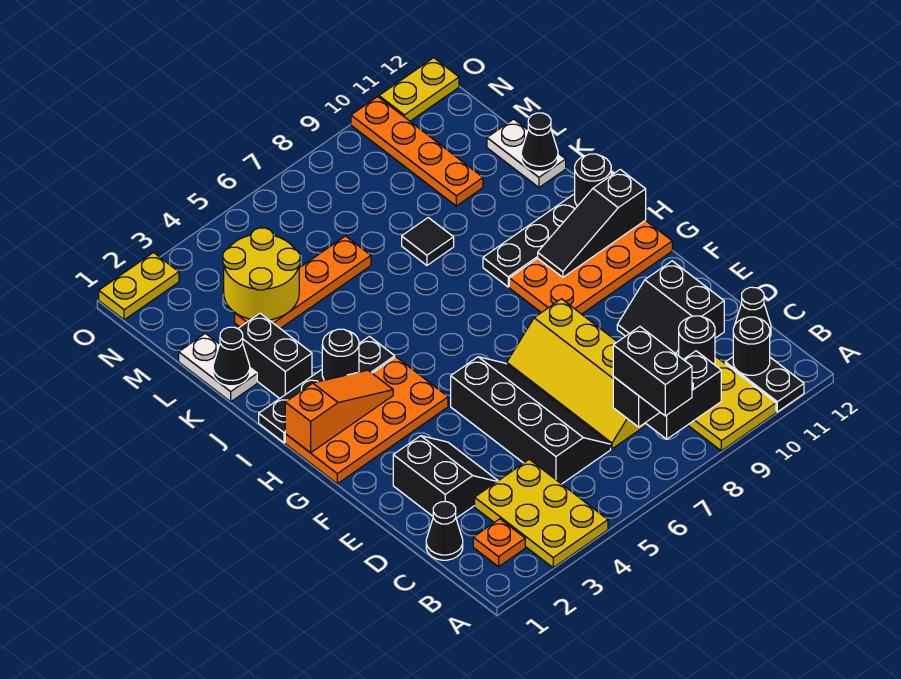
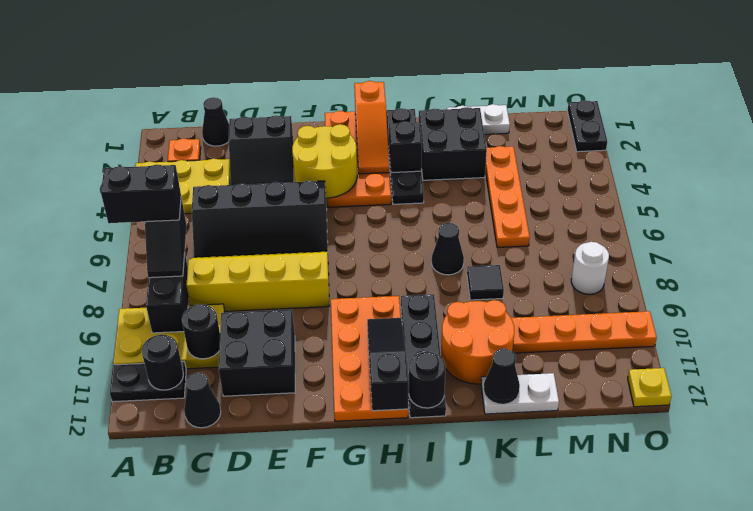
black slope D10:E11 level 1 top 11 -> black brick D10:E11 level 1
black round brick I3 level 2 -> black brick I3 level 2
black brick J2:K2 level 1 -> black brick J2:K3 level 1
none -> orange round brick J10:K11 level 1
black cone K1 level 2 -> black cone J7 level 1
yellow round brick L3:M4 level 2 -> yellow round brick F3:G4 level 2
none -> white round brick N8 level 1
yellow plate O1:O2 level 1 -> black plate O1:O2 level 1
yellow plate O11:O12 level 1 -> yellow plate O12 level 1

